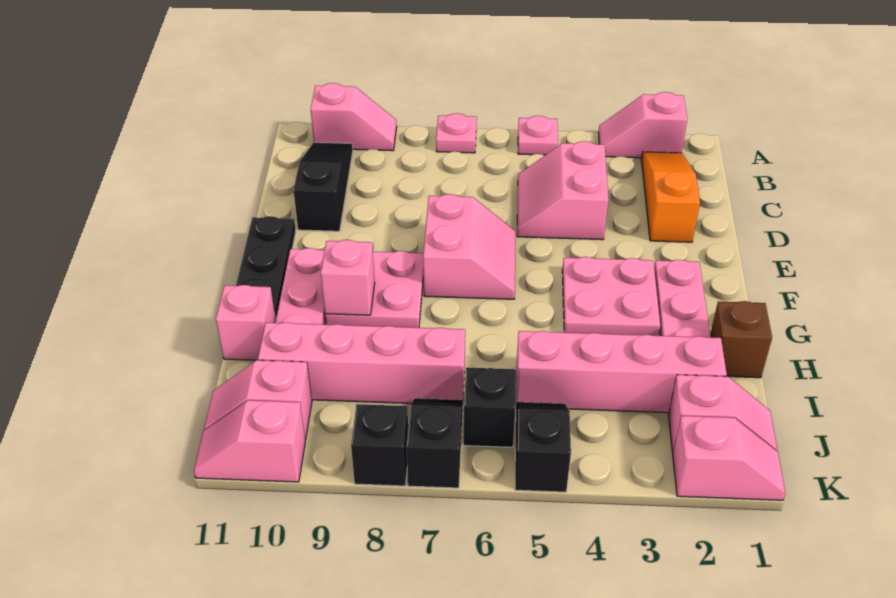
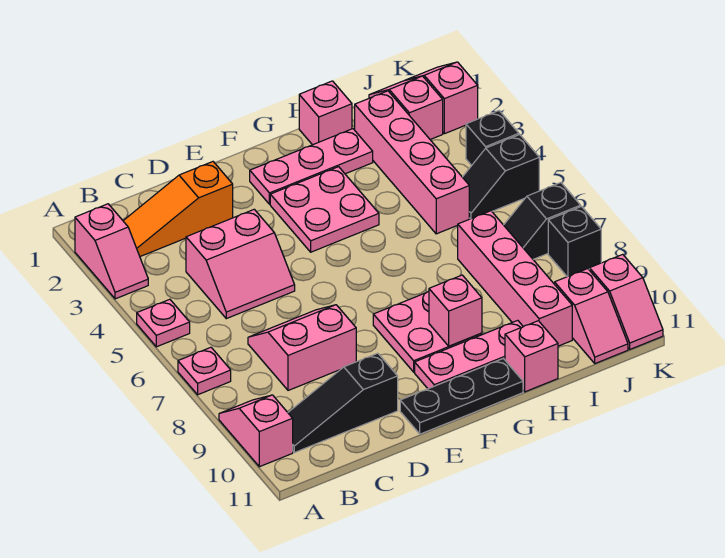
pink slope E6:F7 level 1 top 7 -> pink slope C7:D8 level 1 top 8
brown brick H1 level 1 -> pink brick H1 level 1
black brick J6 level 1 -> black brick K4 level 1

